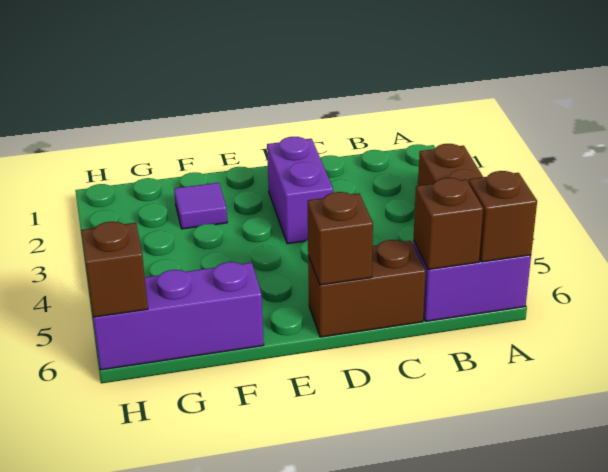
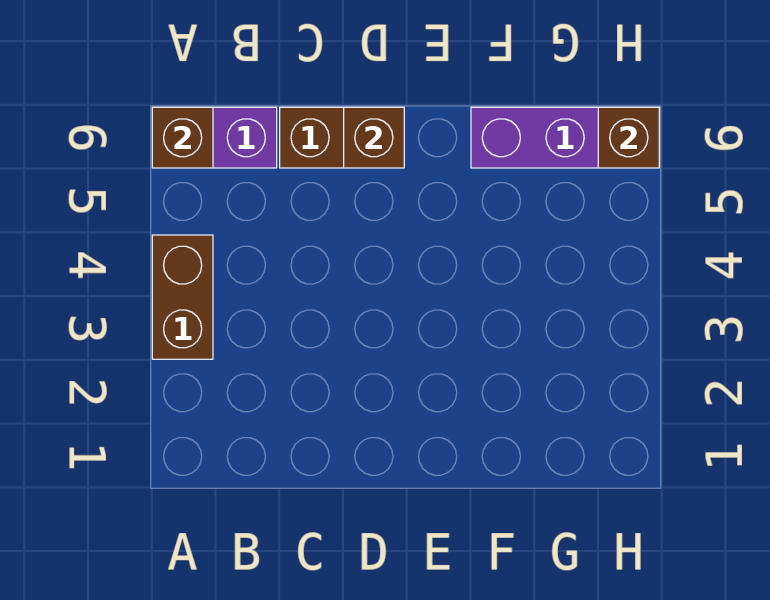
brown brick B6 level 2 -> none
purple brick D2:D3 level 1 -> none
purple tile F2 level 1 -> none

